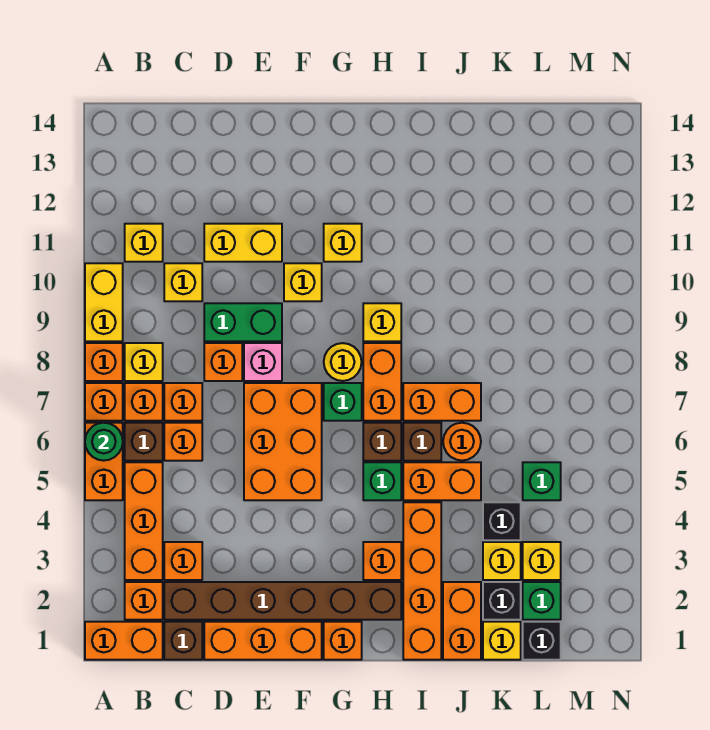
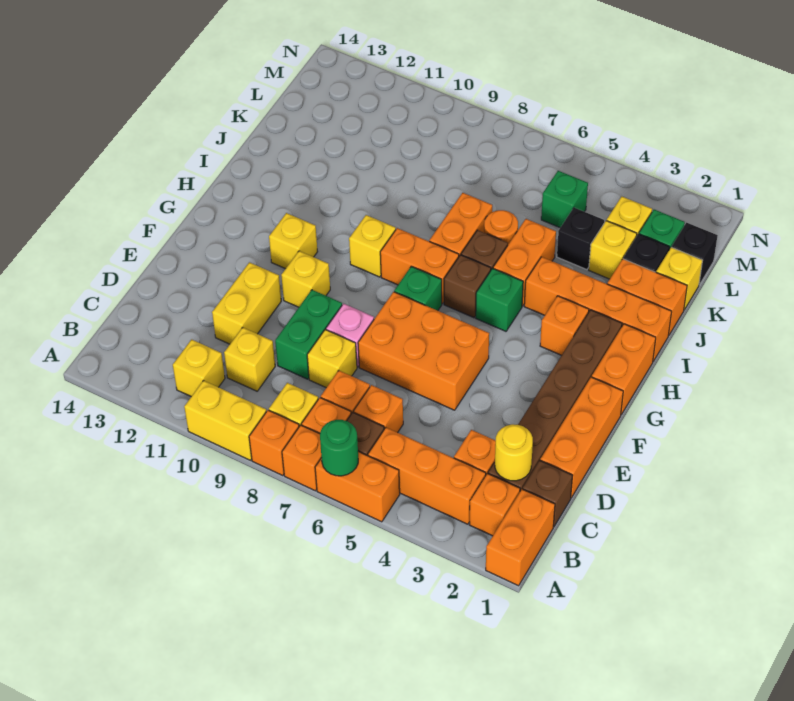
orange brick D8 level 1 -> yellow brick D8 level 1
orange brick G1 level 1 -> orange brick G1:H1 level 1
yellow round brick G8 level 1 -> yellow round brick C2 level 2

